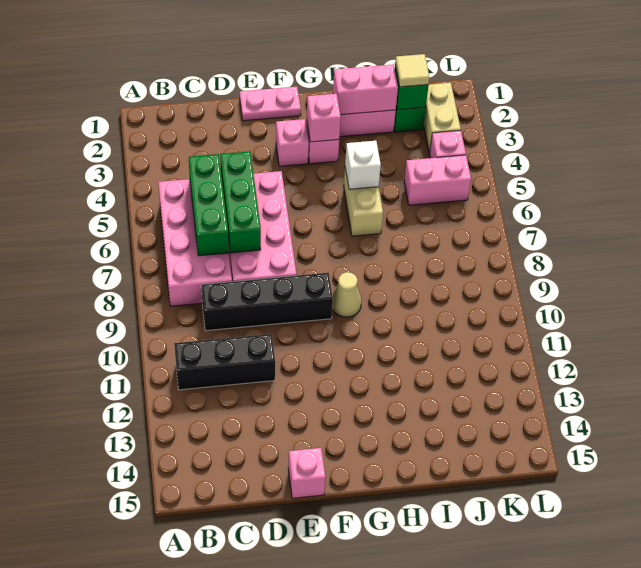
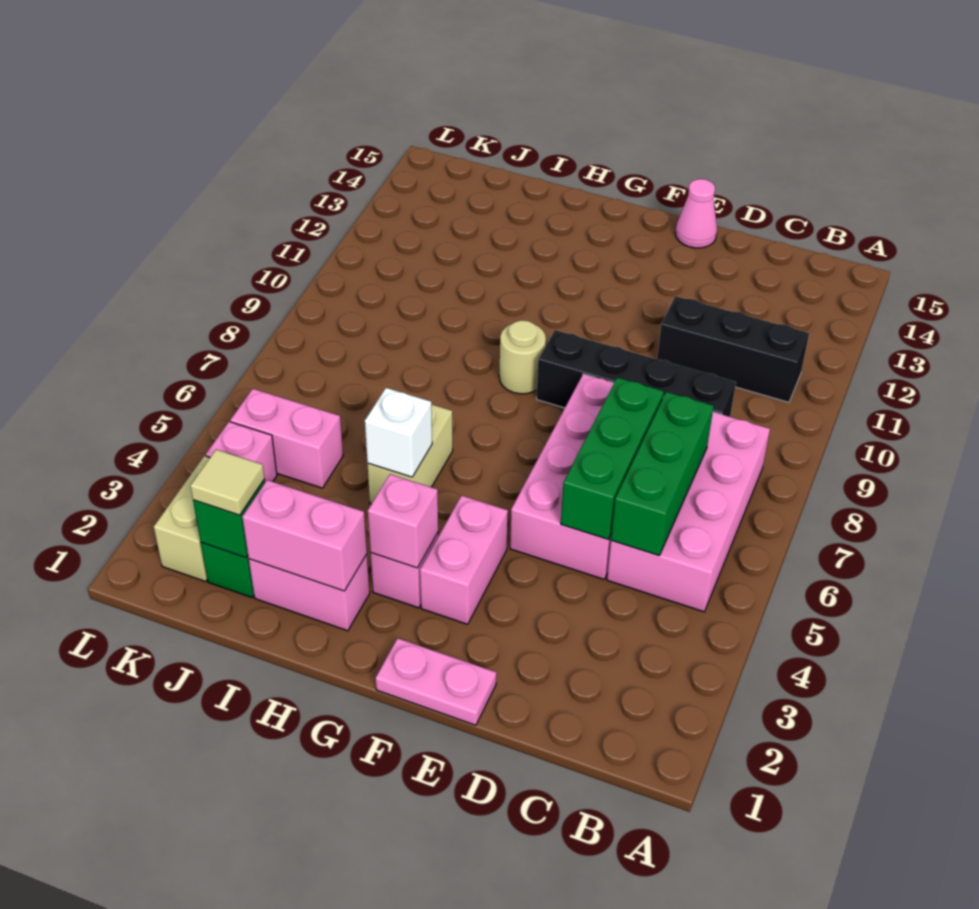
pink brick E15 level 1 -> pink cone E15 level 1
pink brick F3 level 1 -> pink brick F3:F4 level 1
tan cone G9 level 1 -> tan round brick G9 level 1

